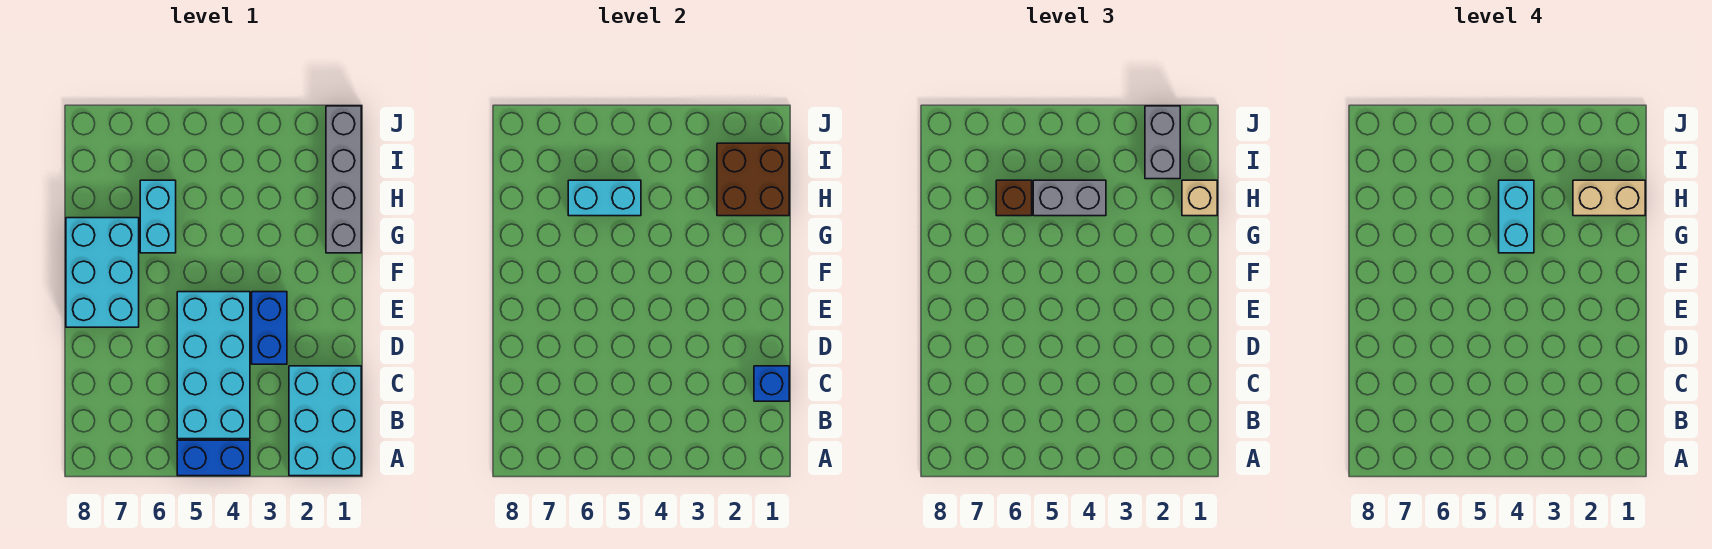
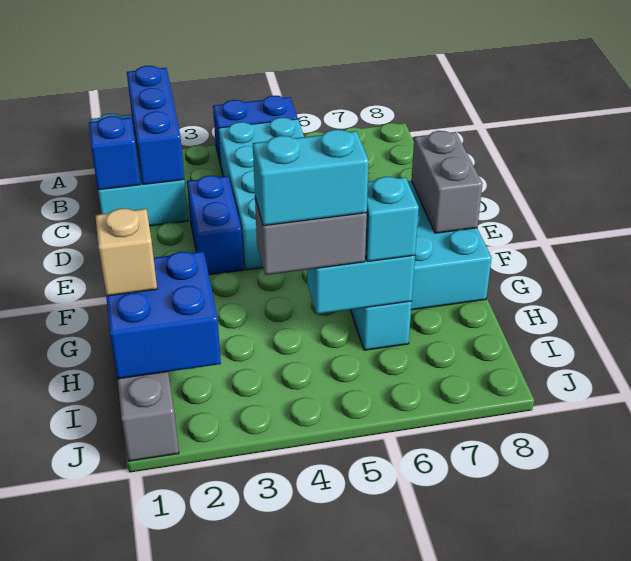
none -> blue brick A2:C2 level 2
cyan brick G4:H4 level 4 -> cyan brick H4:H5 level 4
brown brick H1:I2 level 2 -> blue brick H1:I2 level 2
tan brick H1:H2 level 4 -> none
brown brick H6 level 3 -> cyan brick H6 level 3
grey brick I2:J2 level 3 -> grey brick E8:F8 level 2

